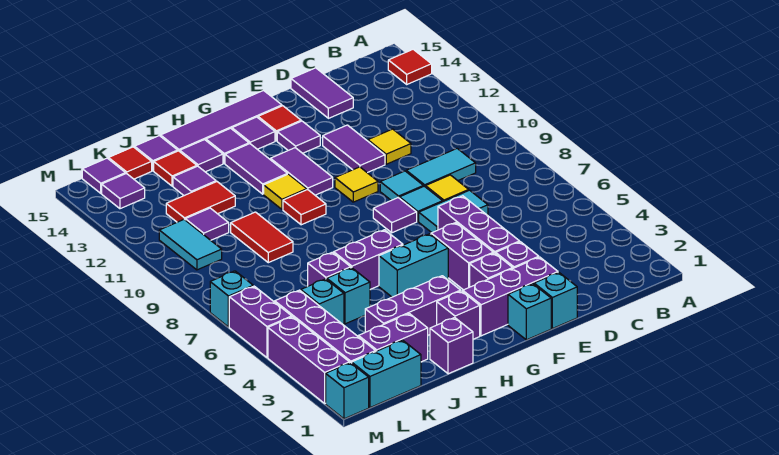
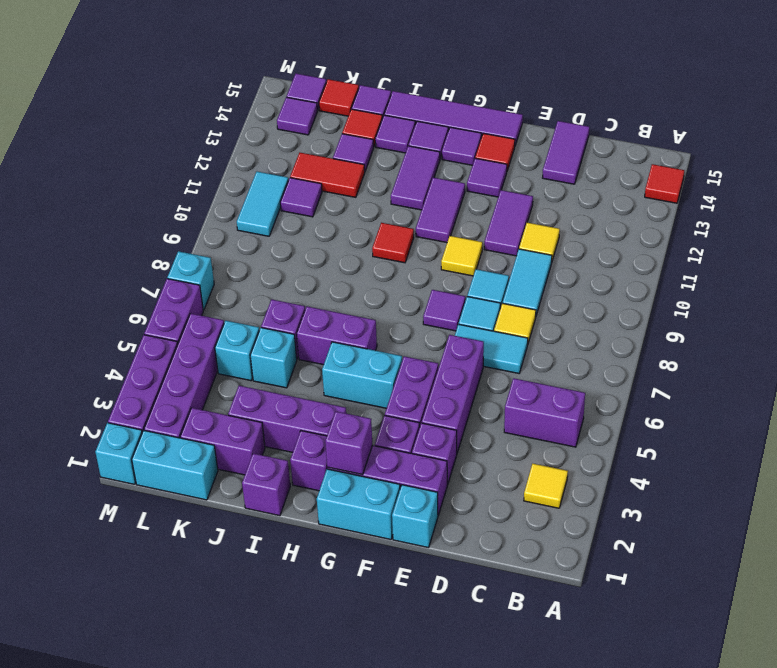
none -> purple brick B5:C5 level 1
cyan tile C9:D9 level 1 -> cyan tile D9:D10 level 1
cyan brick F1 level 1 -> cyan brick F1:G1 level 1
none -> purple brick G2 level 2
yellow tile H11 level 1 -> yellow tile B3 level 1
red tile J9:J10 level 1 -> none

